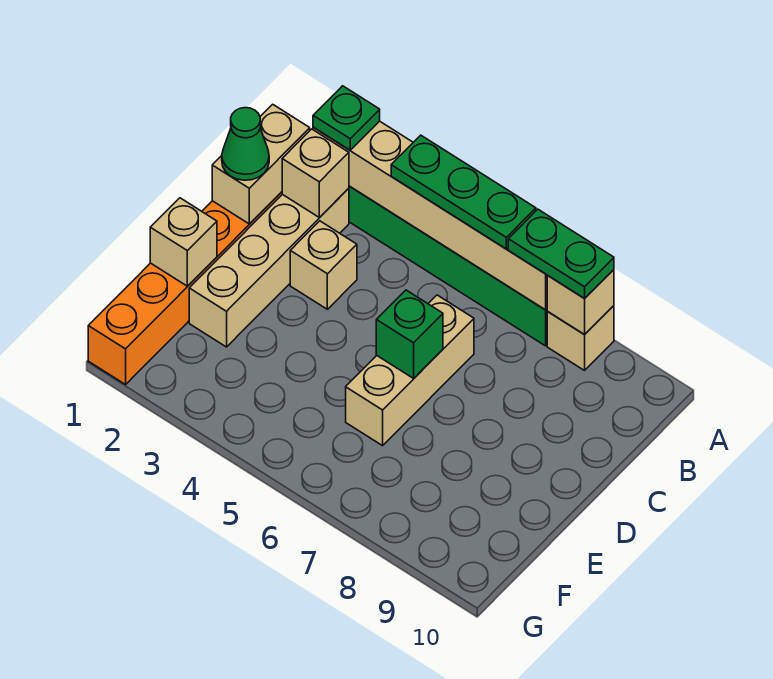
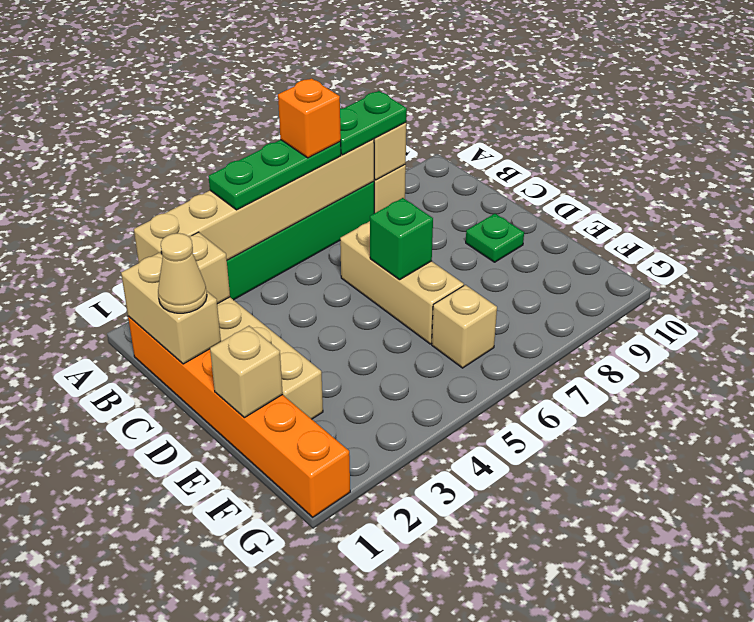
green plate A2 level 3 -> green plate D9 level 1
none -> orange brick A6 level 4
green cone C1 level 3 -> tan cone C1 level 3
tan brick C3 level 1 -> tan brick F6 level 1

